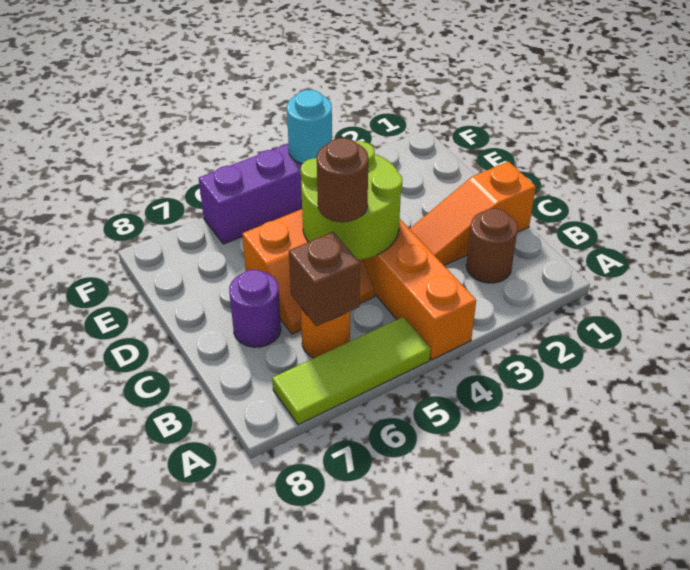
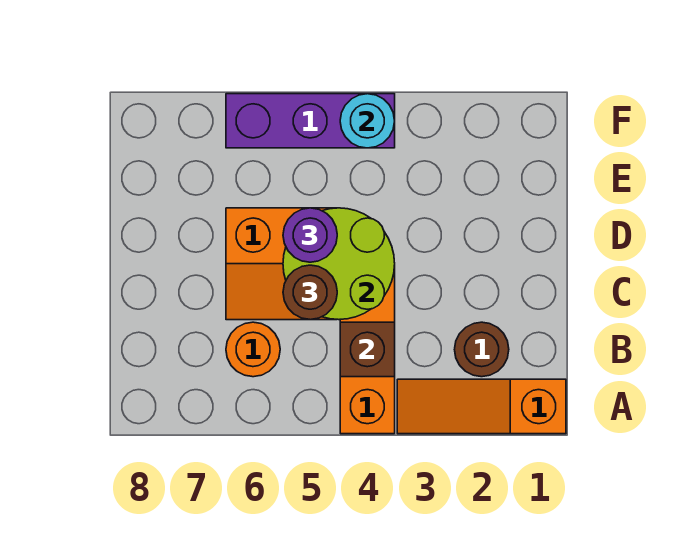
lime tile A5:A7 level 1 -> none
brown brick B6 level 2 -> brown brick B4 level 2
orange slope C1:C3 level 1 top 1 -> orange slope A1:A3 level 1 top 1
purple round brick C7 level 1 -> purple round brick D5 level 3

